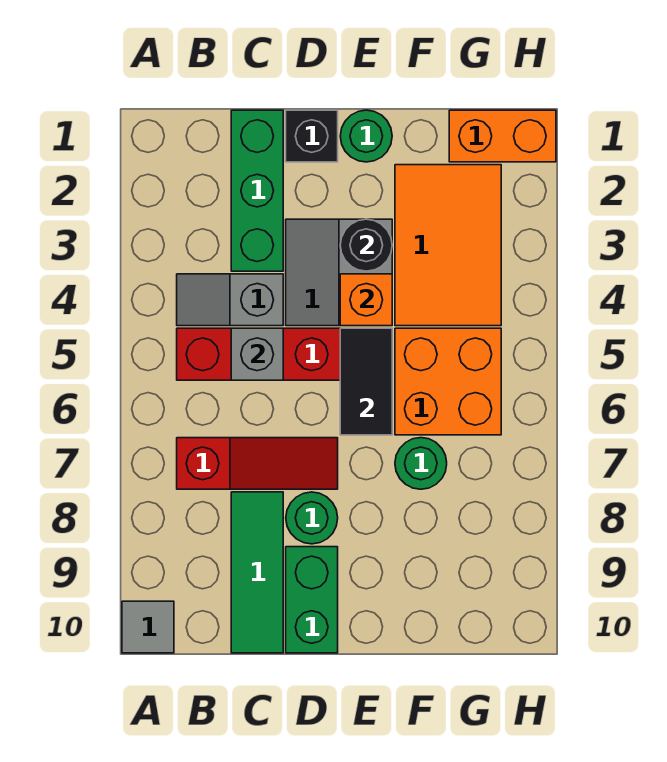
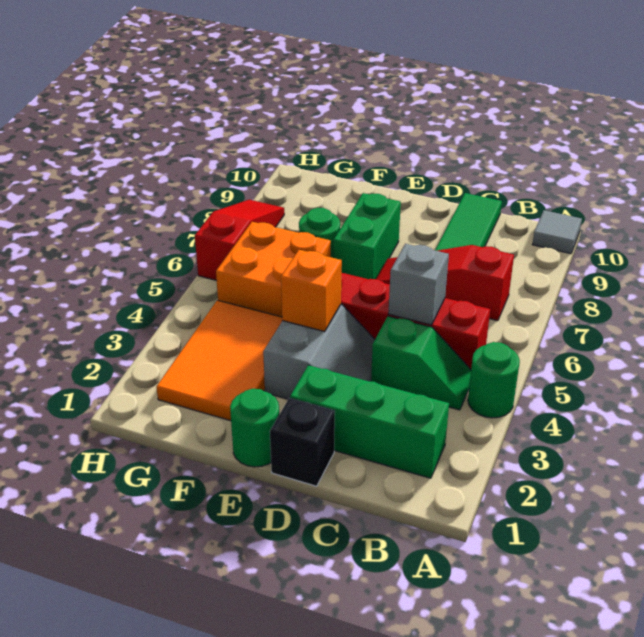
grey slope B4:C4 level 1 top C -> green slope B4:C4 level 1 top C
green brick C1:C3 level 1 -> green brick B2:D2 level 1
green round brick D8 level 1 -> green round brick A4 level 1
green brick D9:D10 level 1 -> green brick E7:E8 level 1
black round brick E3 level 2 -> none
black tile E5:E6 level 2 -> none
orange brick G1:H1 level 1 -> none
none -> red slope H6:H8 level 1 top 6

